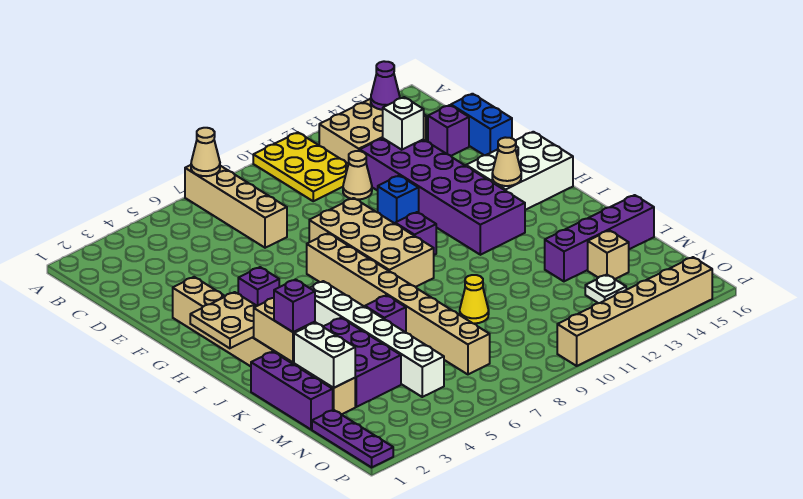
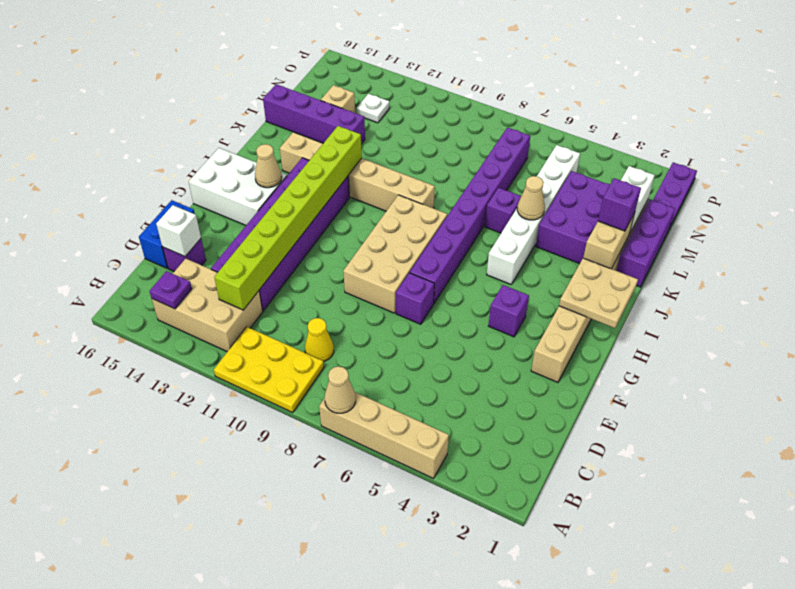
tan brick A7:D7 level 1 -> tan brick A4:A7 level 1
yellow plate A10:C11 level 1 -> yellow plate A9:B11 level 1
purple cone B14 level 2 -> purple plate B14 level 2
none -> lime brick C12:J12 level 2
tan cone D11 level 1 -> tan cone K5 level 2
white brick D13 level 2 -> white brick D15 level 2
blue brick F11 level 1 -> none
tan brick G7:N7 level 1 -> purple brick G7:N7 level 1
purple brick H10 level 1 -> purple brick F7 level 1
yellow cone L9 level 1 -> yellow cone C9 level 1
tan brick P10:P15 level 1 -> tan brick J9:J14 level 1

